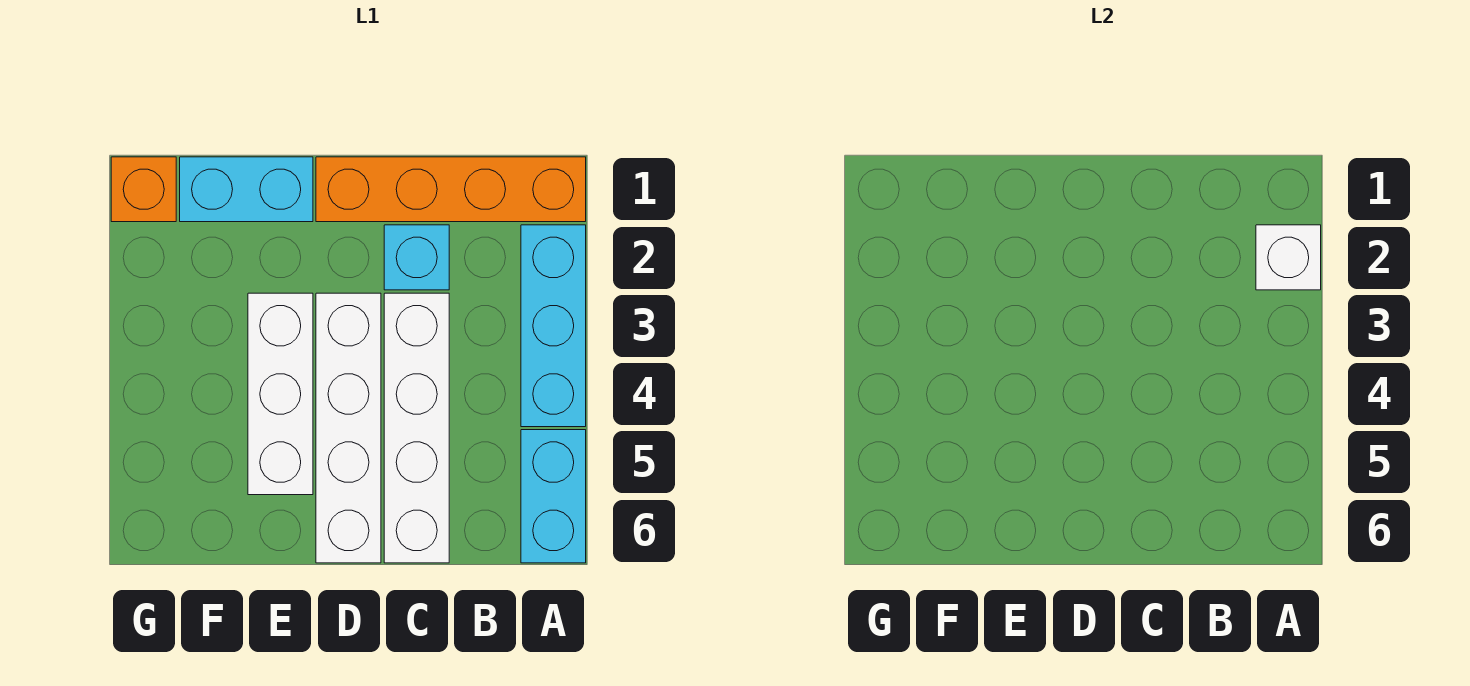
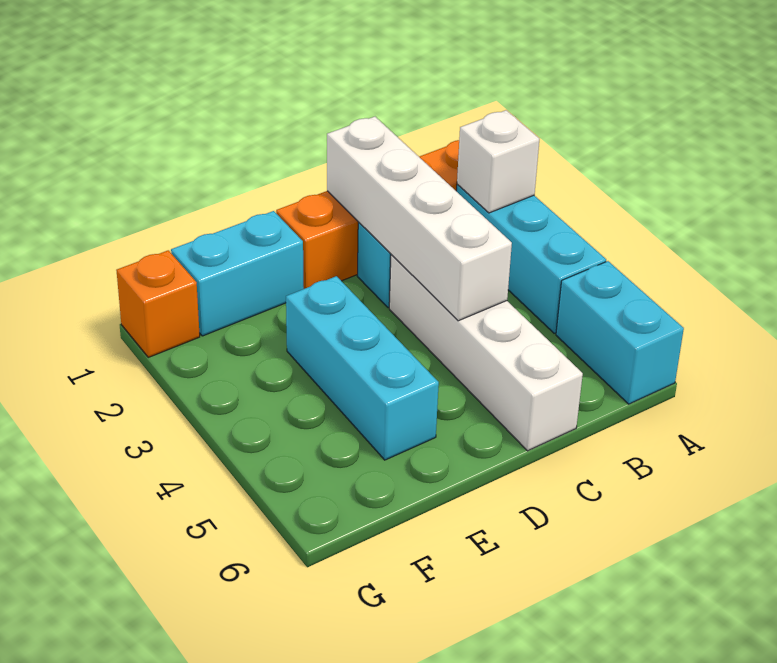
white brick D3:D6 level 1 -> white brick C1:C4 level 2
white brick E3:E5 level 1 -> cyan brick E3:E5 level 1

